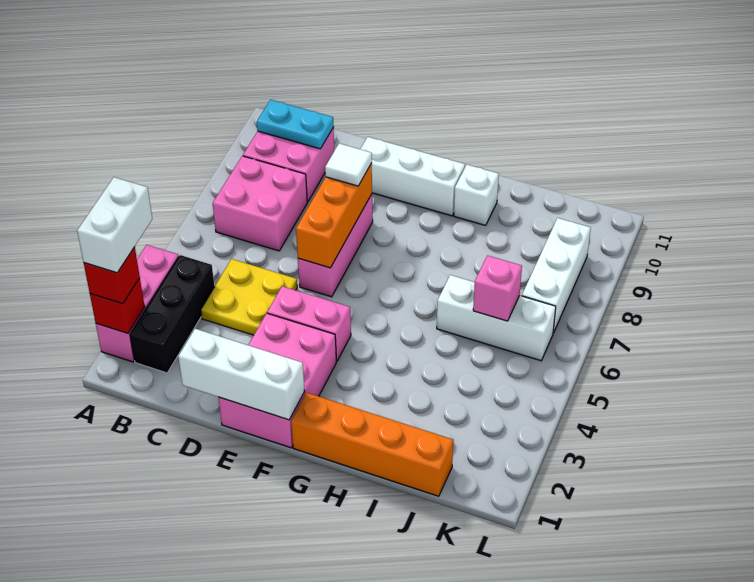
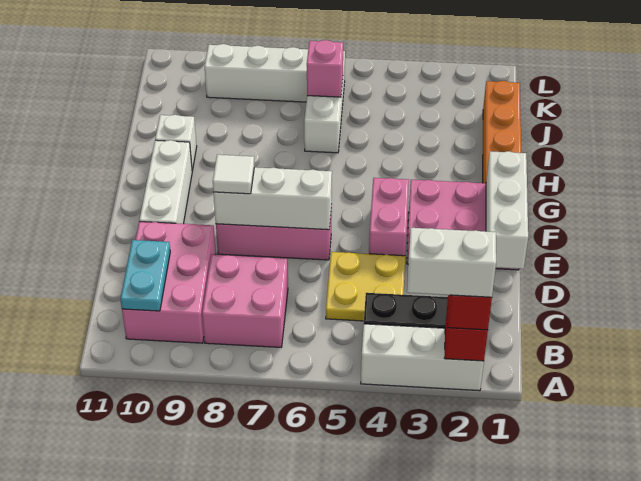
pink brick A2:A4 level 1 -> white brick A2:A4 level 1
pink brick B9:C10 level 1 -> pink brick B9:D10 level 1
orange brick E6:E8 level 2 -> white brick E6:E8 level 2

